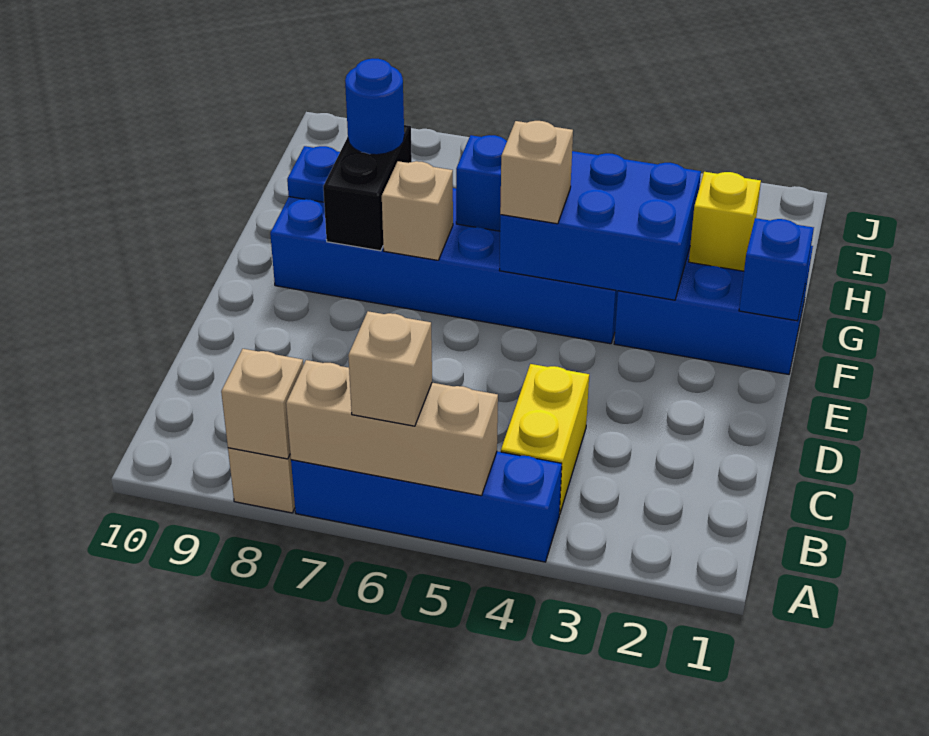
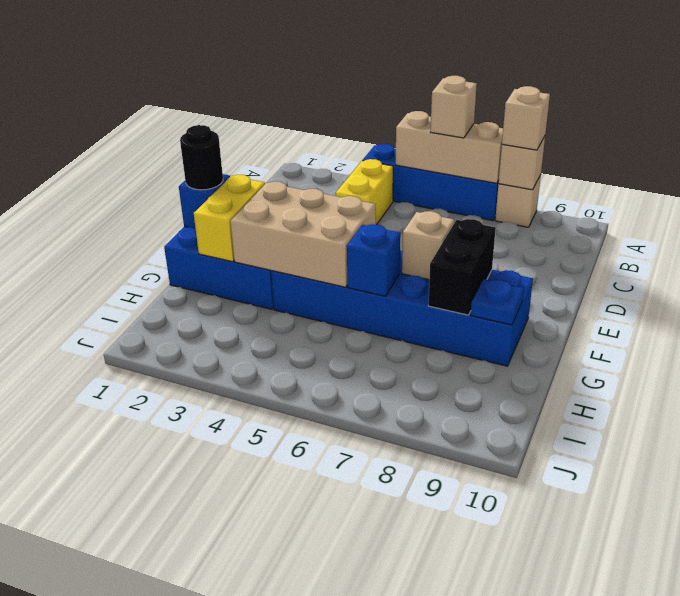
none -> black round brick F1 level 3
blue brick F3:G5 level 2 -> tan brick F3:G5 level 2
tan brick F5 level 3 -> tan brick A8 level 3
yellow brick G2 level 2 -> yellow brick F2:G2 level 2
blue round brick G8 level 3 -> none

